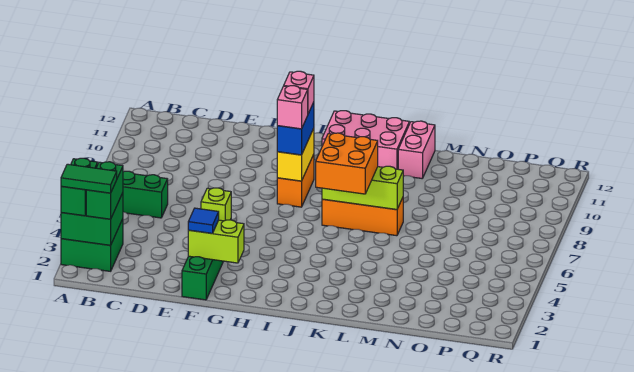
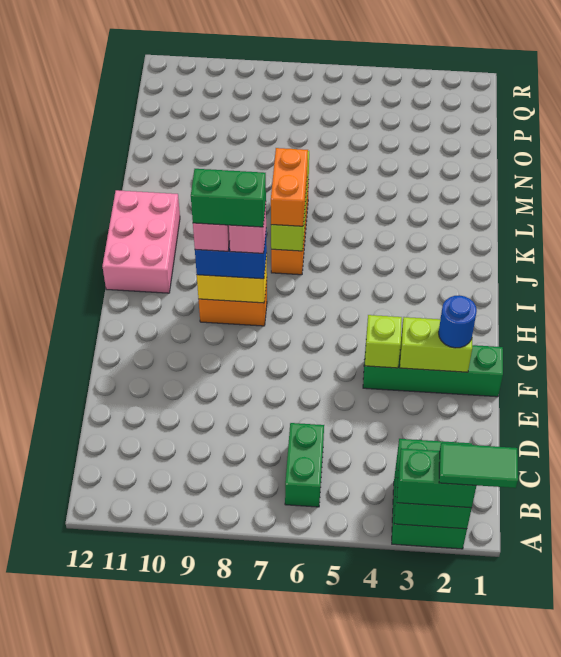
green tile A2:B2 level 4 -> green tile A1:A2 level 4
green brick B2:B3 level 3 -> green brick H8:H9 level 5
lime brick F2:G2 level 2 -> lime brick F2:F3 level 2
blue tile F2 level 3 -> blue round brick F2 level 3
orange brick J6:K7 level 3 -> orange brick J7:K7 level 3
pink brick L11:L12 level 1 -> none

